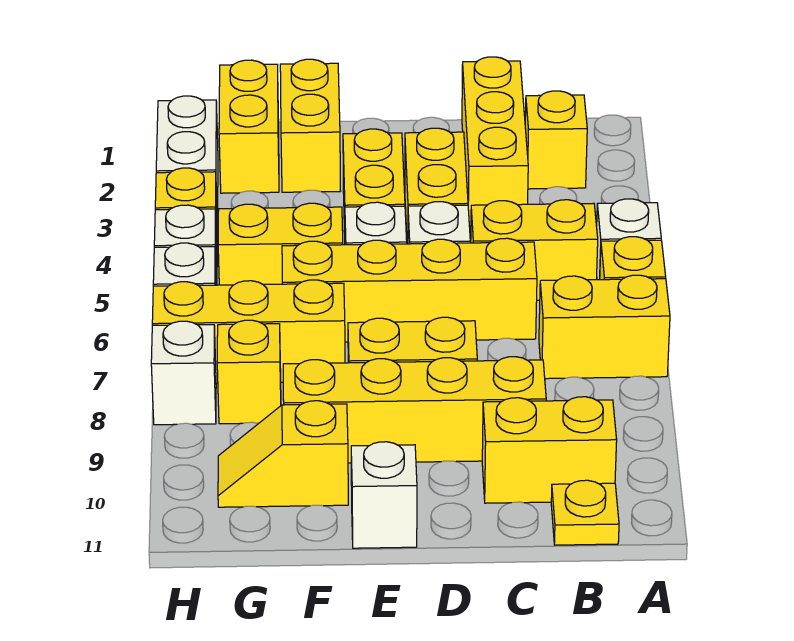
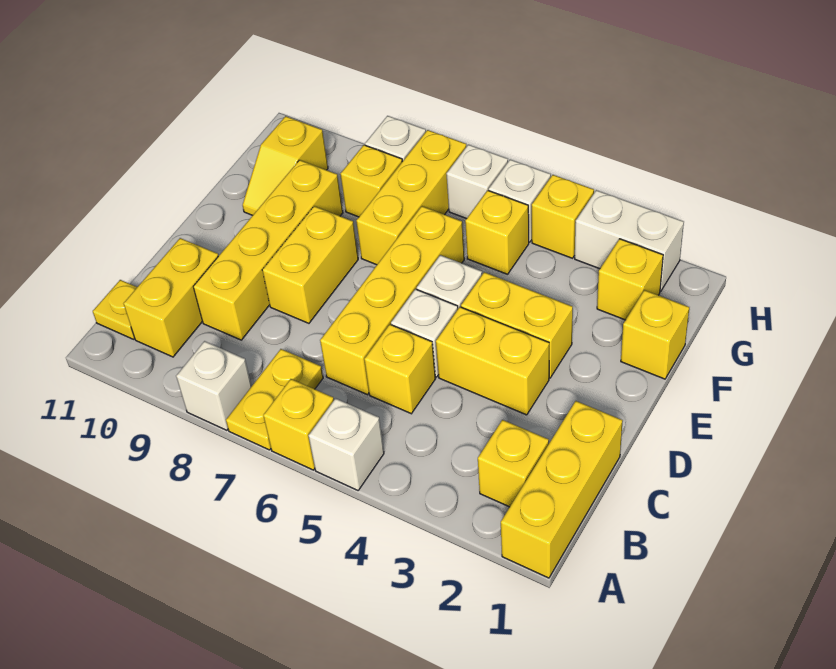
yellow brick A7:B7 level 1 -> yellow plate A7:B7 level 1
yellow brick B5:C5 level 1 -> yellow brick C5 level 1
yellow brick C1:C3 level 1 -> yellow brick A1:C1 level 1
white brick E11 level 1 -> white brick A8 level 1
yellow brick F1:F2 level 1 -> yellow brick F1 level 1
yellow brick F5:G5 level 1 -> yellow brick G5 level 1
yellow slope F10:G10 level 1 top F -> yellow slope F10:G10 level 1 top G
yellow brick G1:G2 level 1 -> yellow brick G2 level 1

